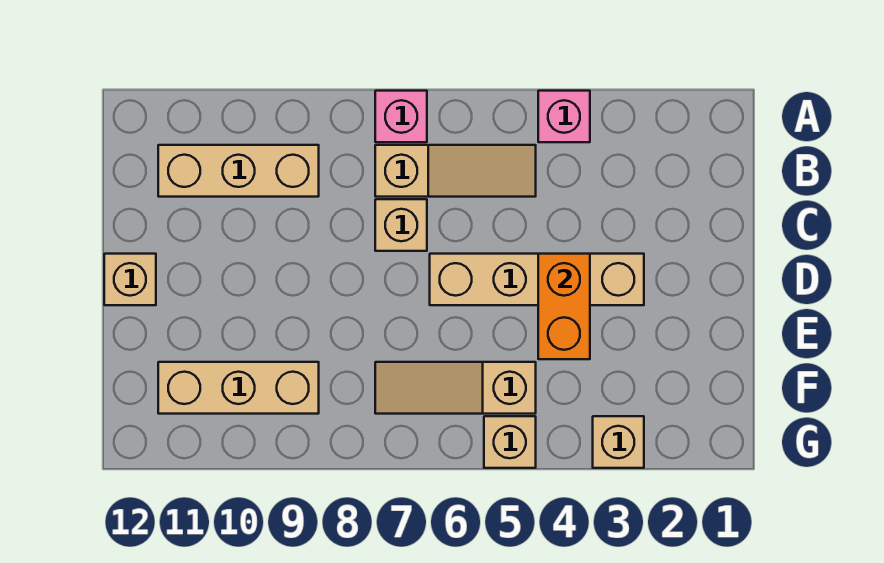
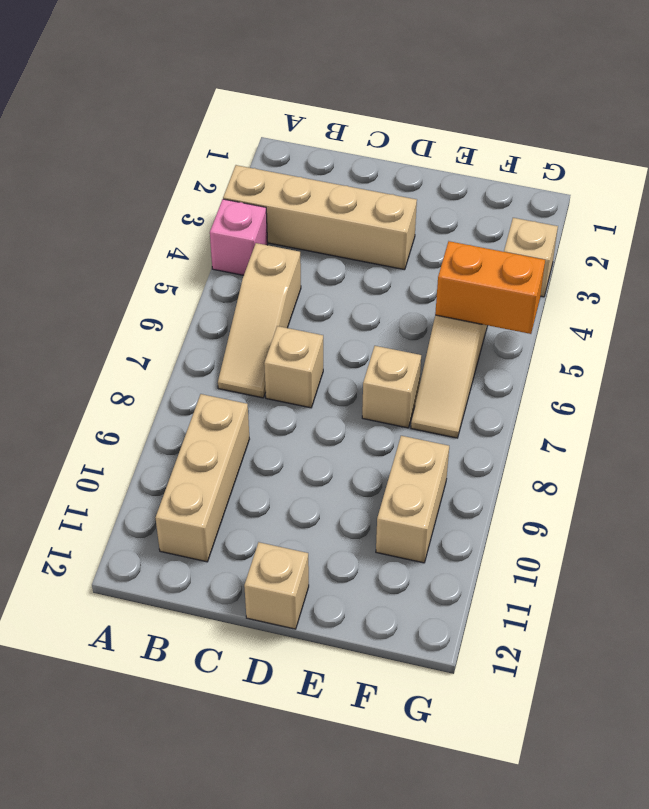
pink brick A7 level 1 -> none
tan slope B5:B7 level 1 top 7 -> tan slope B5:B7 level 1 top 5
tan brick D3:D6 level 1 -> tan brick A3:D3 level 1
orange brick D4:E4 level 2 -> orange brick F5:G5 level 2
tan brick F9:F11 level 1 -> tan brick F9:F10 level 1
tan brick G5 level 1 -> tan brick E7 level 1

